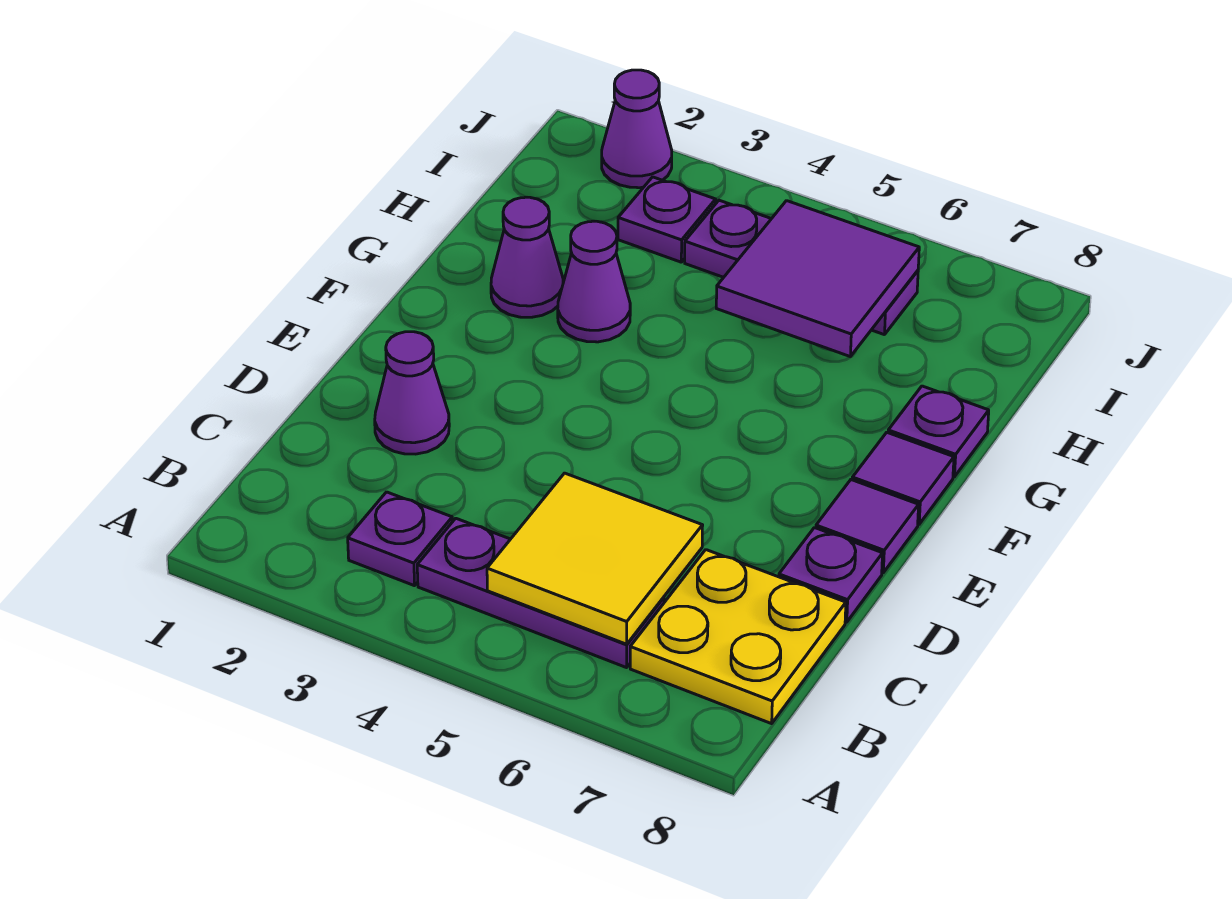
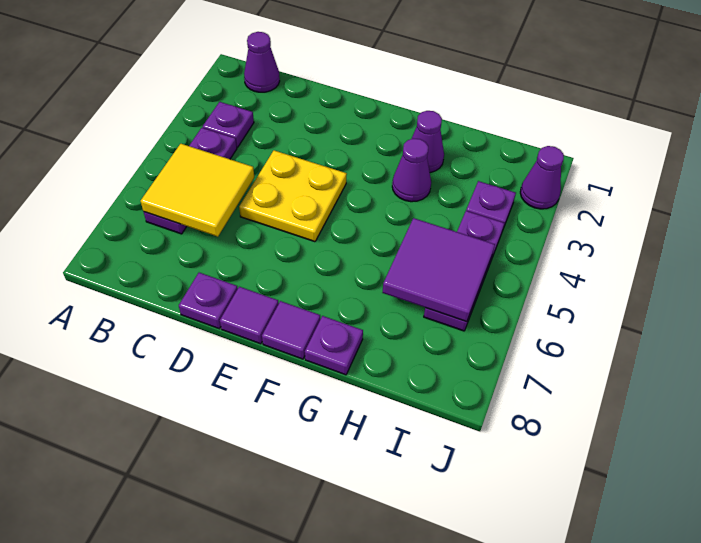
yellow plate B7:C8 level 1 -> yellow plate D4:E5 level 1
purple cone D2 level 1 -> purple cone B1 level 1

